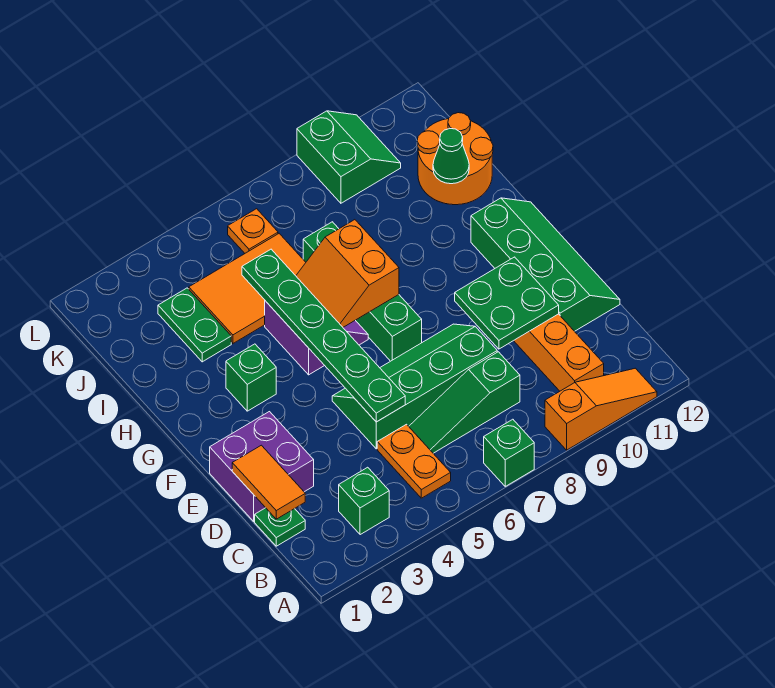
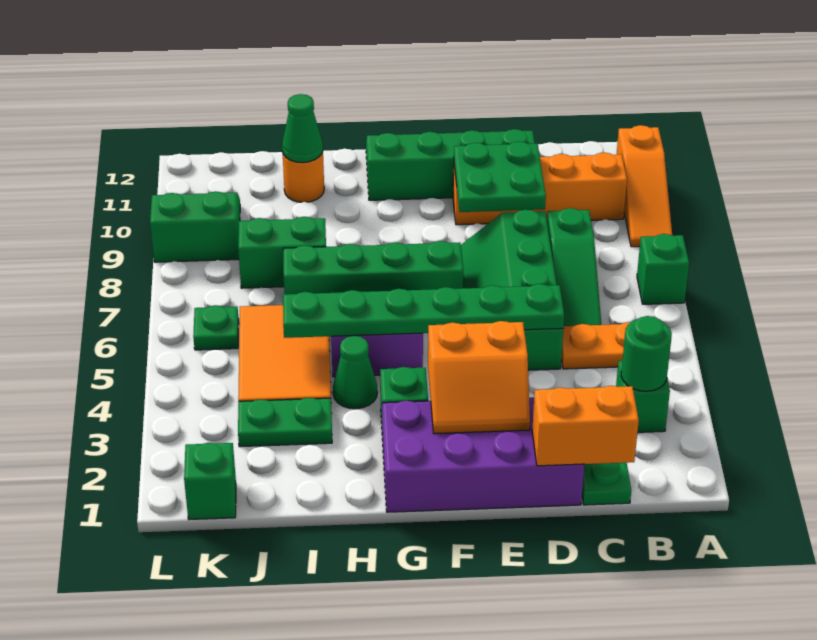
orange slope A9:A11 level 1 top 9 -> orange slope A9:A11 level 1 top 11
none -> green round brick B3 level 2
orange tile C1:D1 level 2 -> orange brick C1:D1 level 2
purple brick D1:E2 level 1 -> purple brick D1:G2 level 1
orange slope G6:H7 level 2 top 7 -> orange slope E2:F3 level 2 top 3
none -> green cone H4 level 1
none -> green brick I8:J8 level 1
orange round brick I11:J12 level 1 -> orange round brick I11 level 1
none -> green brick K1 level 1
orange plate K6 level 1 -> green plate K6 level 1

